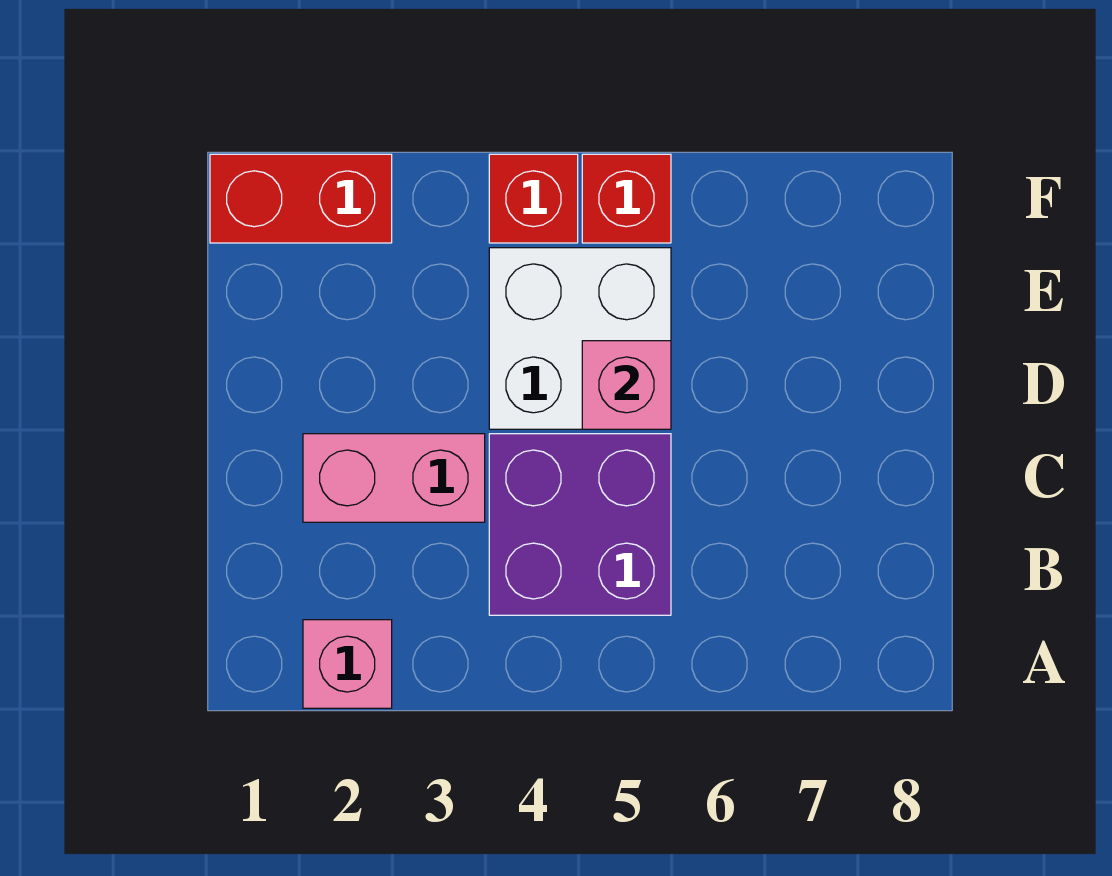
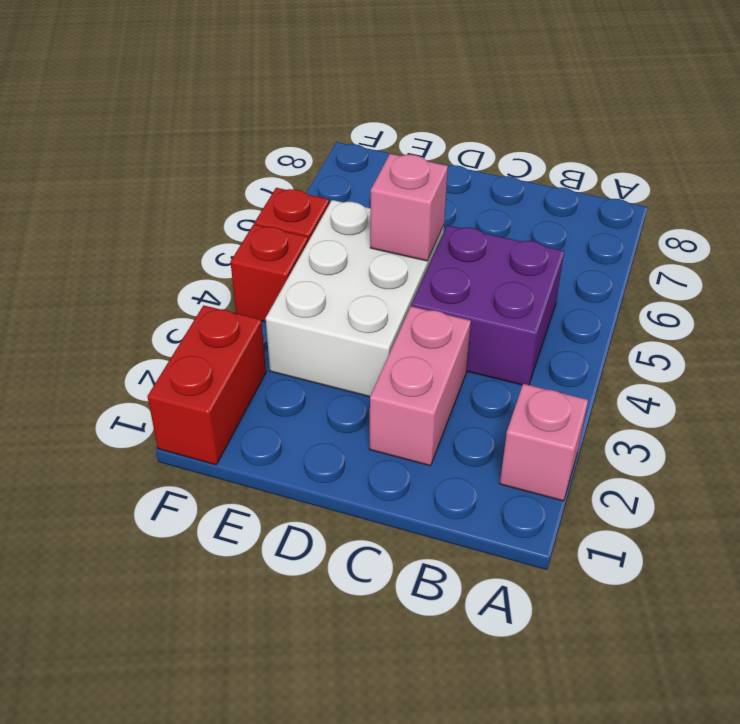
white brick D4:E5 level 1 -> white brick D3:E5 level 1

